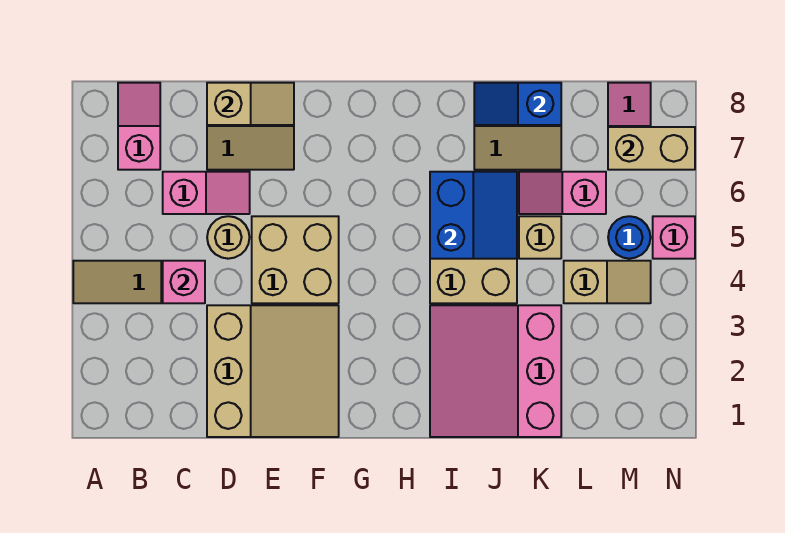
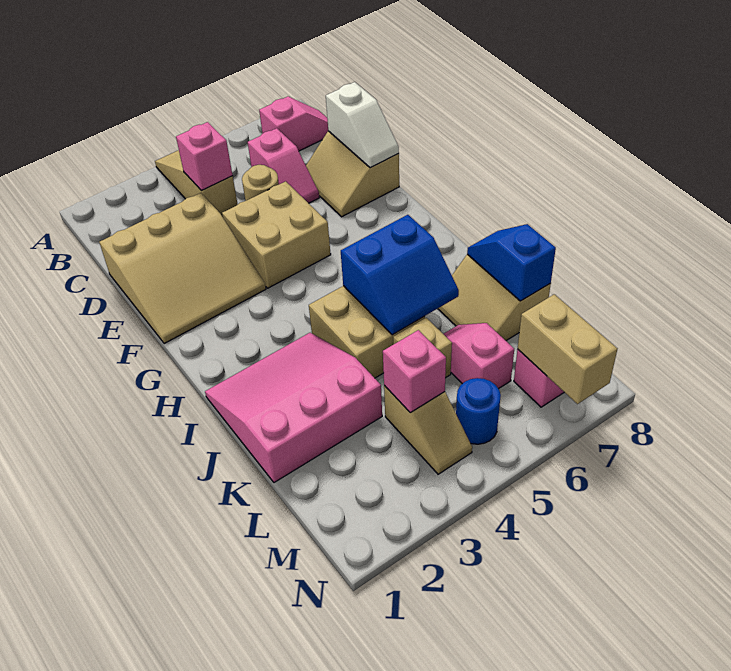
tan slope D8:E8 level 2 top D -> white slope D8:E8 level 2 top D
pink brick N5 level 1 -> pink brick L4 level 2

